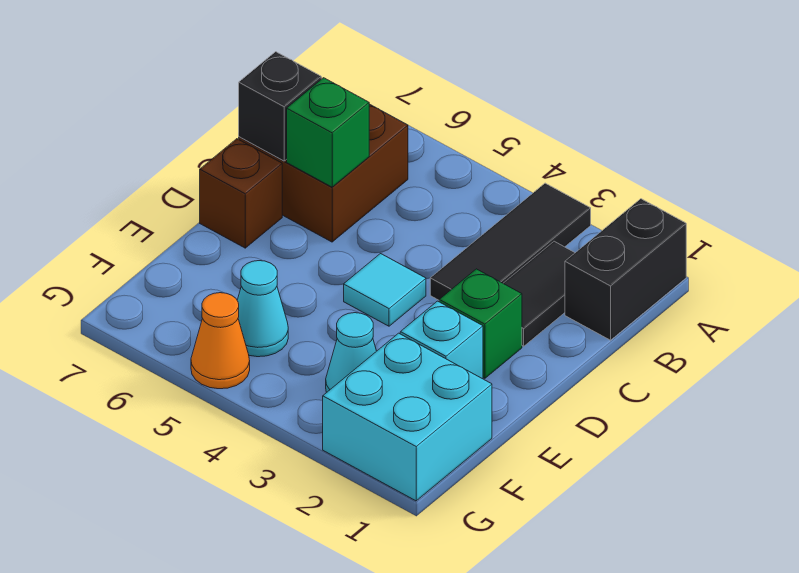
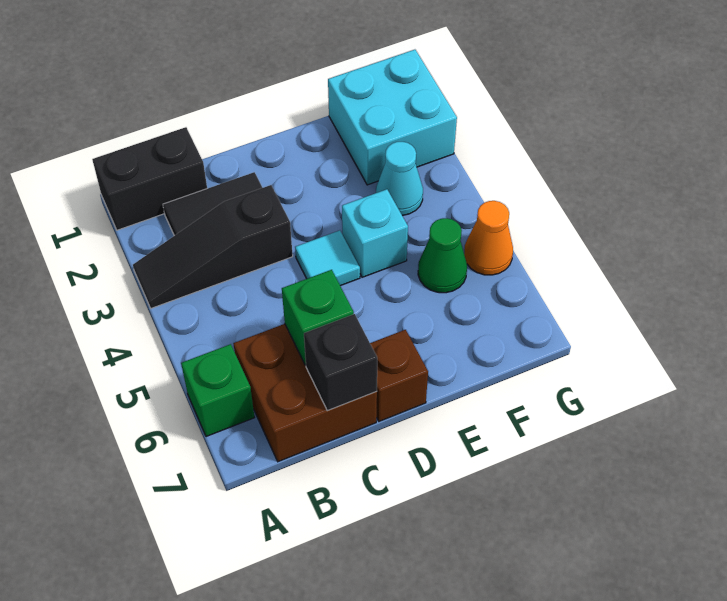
black tile A3:C3 level 1 -> black slope A3:C3 level 1 top C
green brick D2 level 1 -> green brick A6 level 1
cyan brick E2 level 1 -> cyan brick E4 level 1
cyan cone F5 level 1 -> green cone F5 level 1

